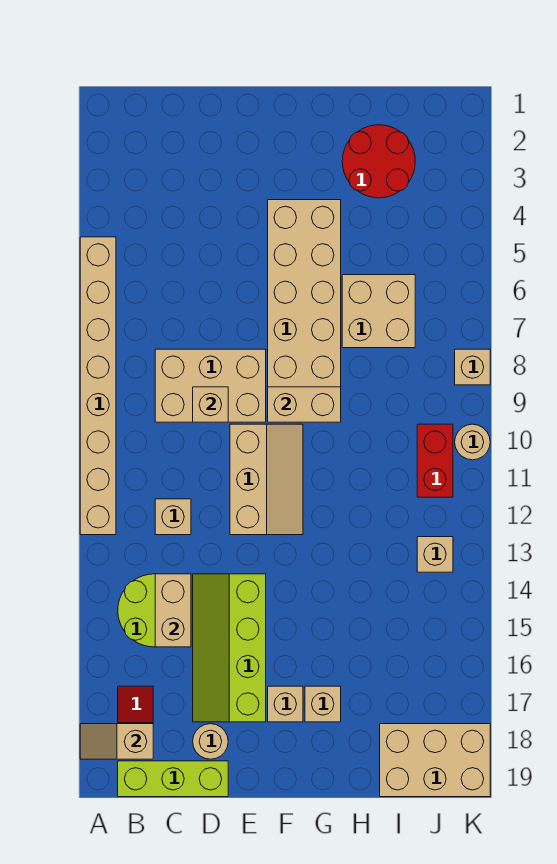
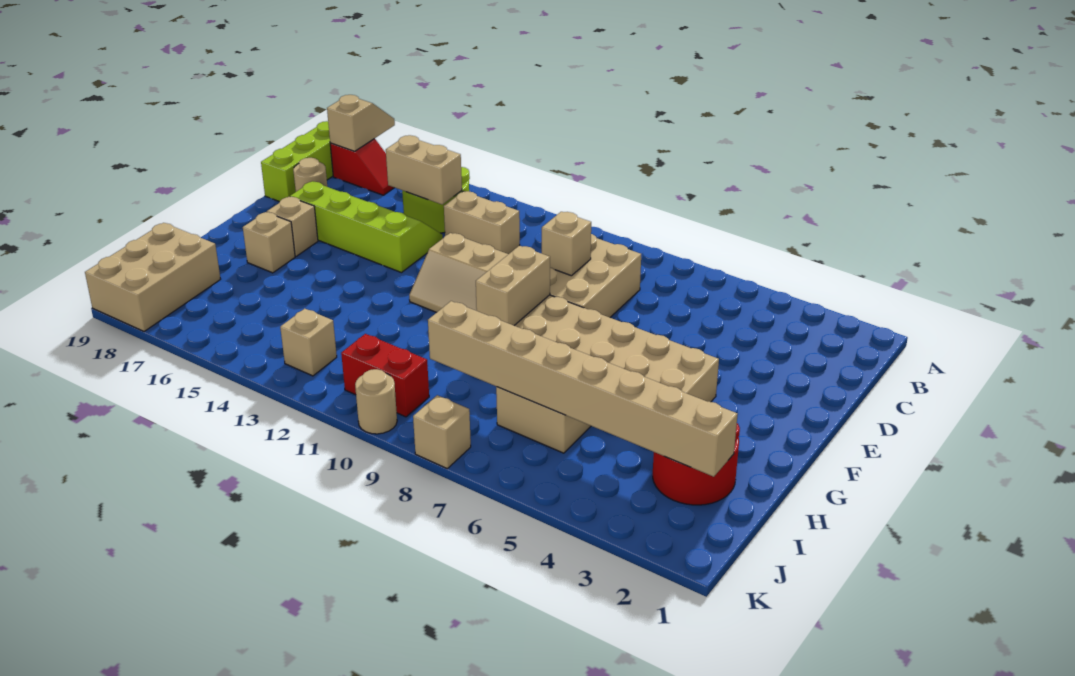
tan brick A5:A12 level 1 -> tan brick I2:I9 level 2
tan brick C12 level 1 -> tan brick C12:C13 level 1

